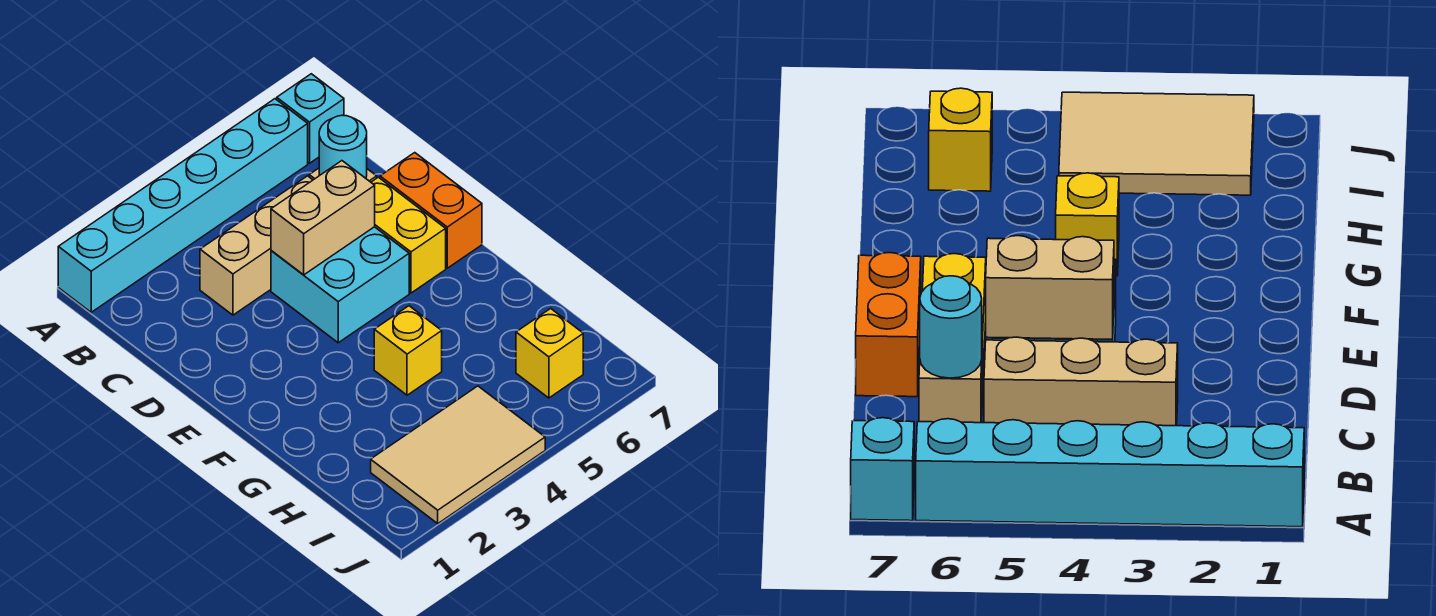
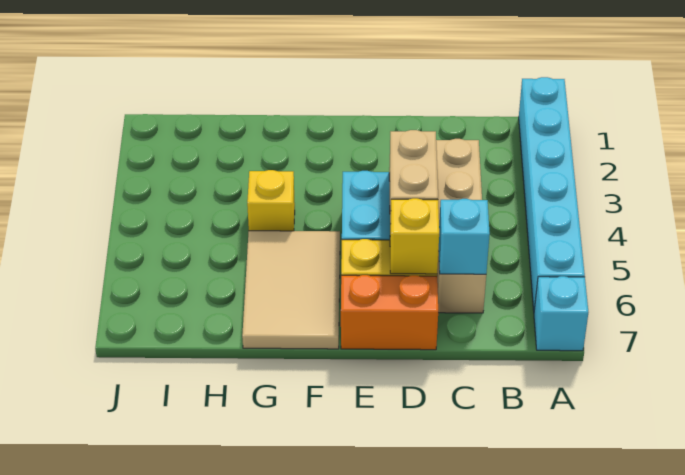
cyan round brick C6 level 2 -> cyan brick C6 level 2
tan tile I2:J4 level 1 -> tan tile F5:G7 level 1
yellow brick I6 level 1 -> yellow brick D6 level 2

